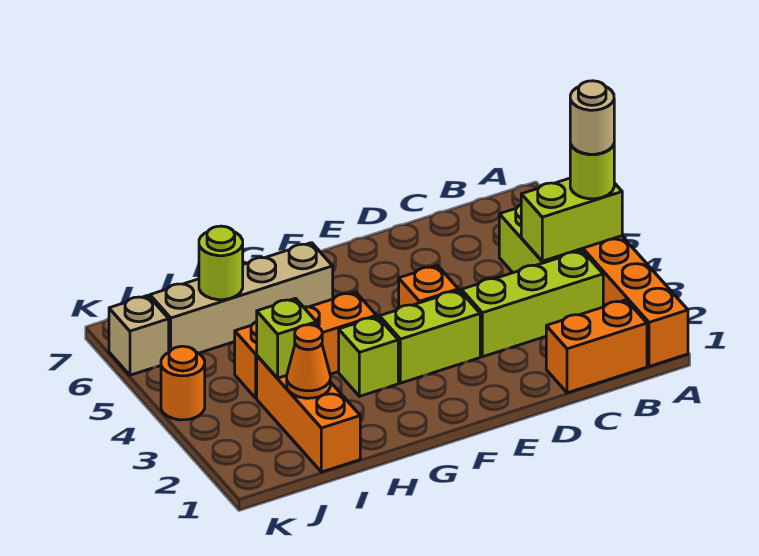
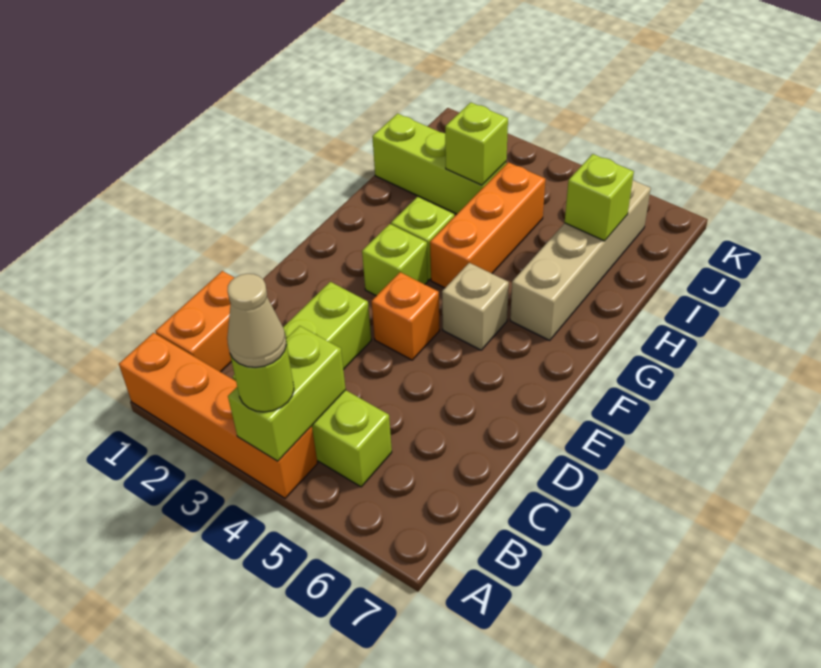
tan round brick A4 level 4 -> tan cone A4 level 4
lime brick E3:F3 level 1 -> lime brick F3 level 1
orange brick I1:I3 level 1 -> lime brick I1:I3 level 1
orange cone I2 level 2 -> none
lime round brick I6 level 2 -> lime brick I6 level 2
orange round brick K4 level 1 -> none
tan brick K6 level 1 -> tan brick F5 level 1

